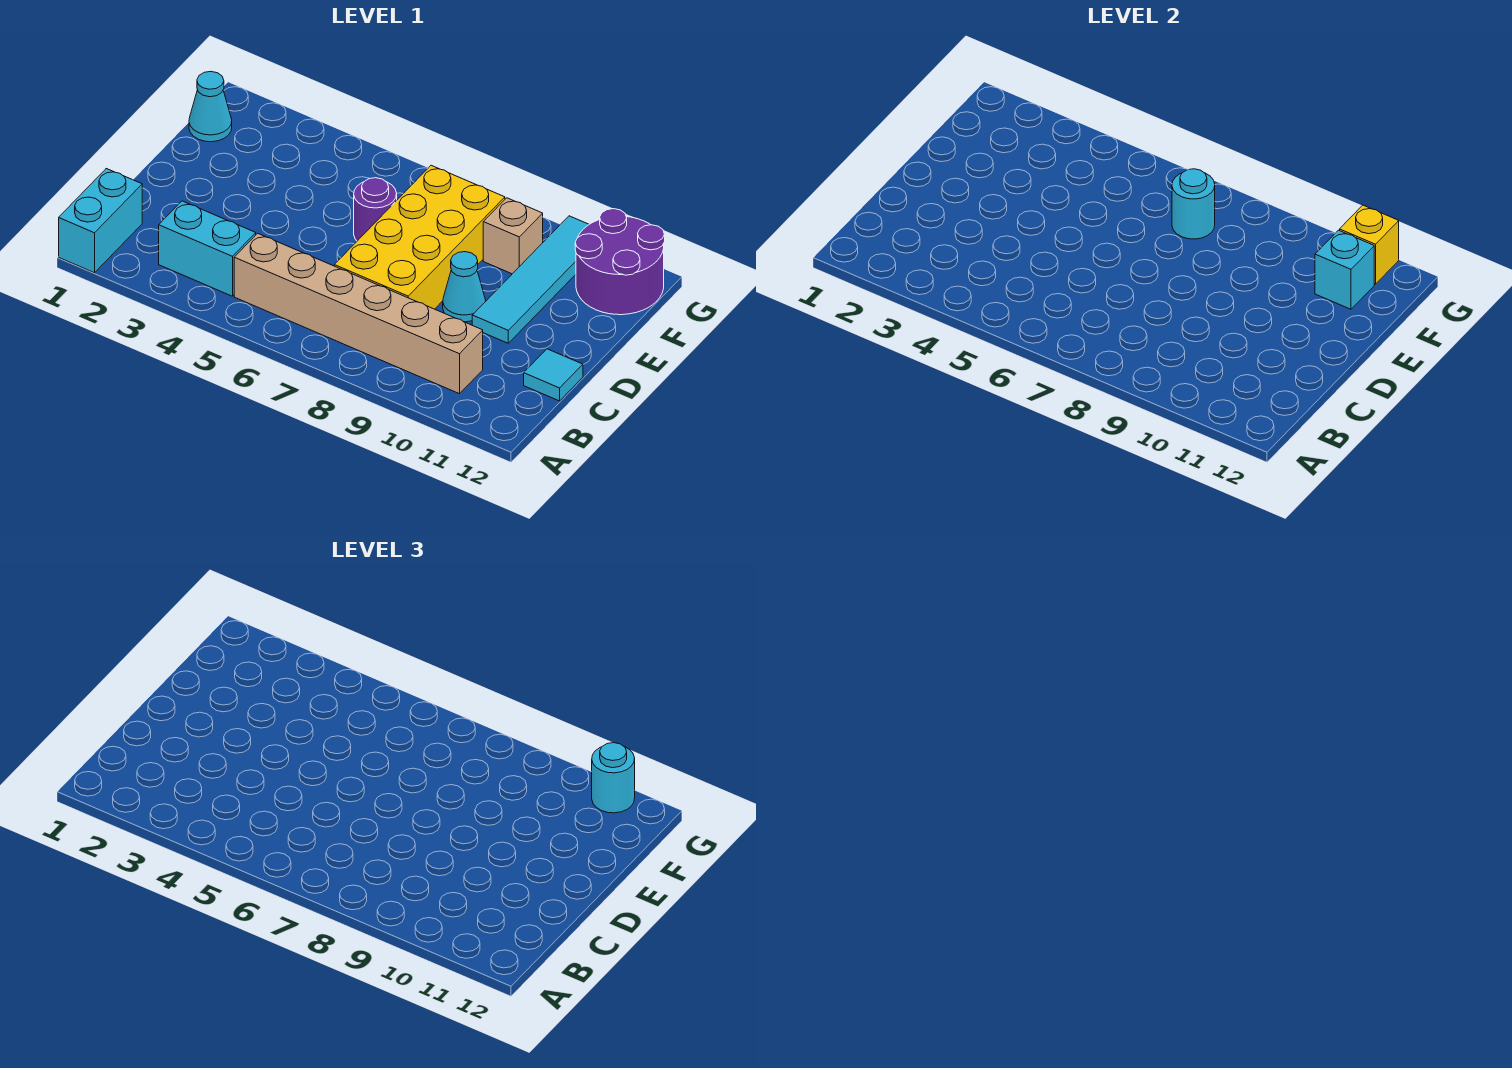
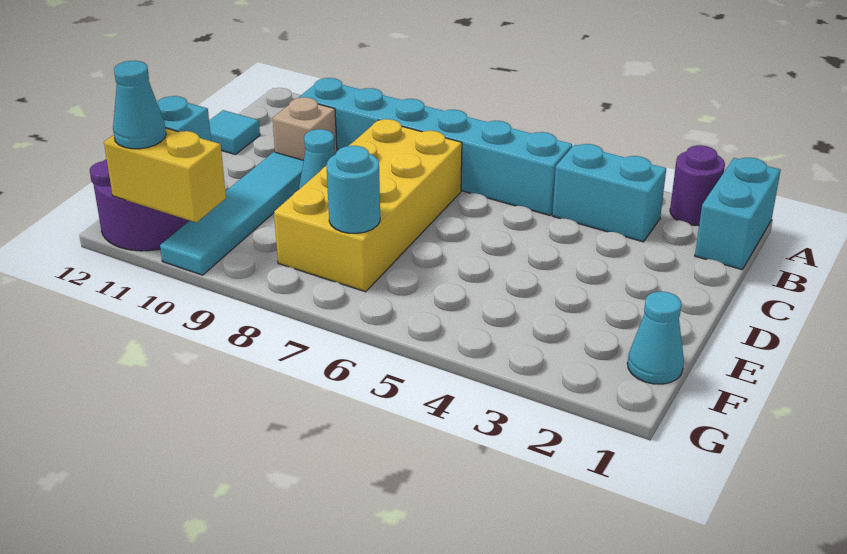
tan brick B5:B10 level 1 -> cyan brick B5:B10 level 1
purple round brick E6 level 1 -> purple round brick A2 level 1
tan brick F9 level 1 -> tan brick C10 level 1
yellow brick G11 level 2 -> yellow brick G10:G11 level 2
cyan round brick G11 level 3 -> cyan cone G11 level 3

